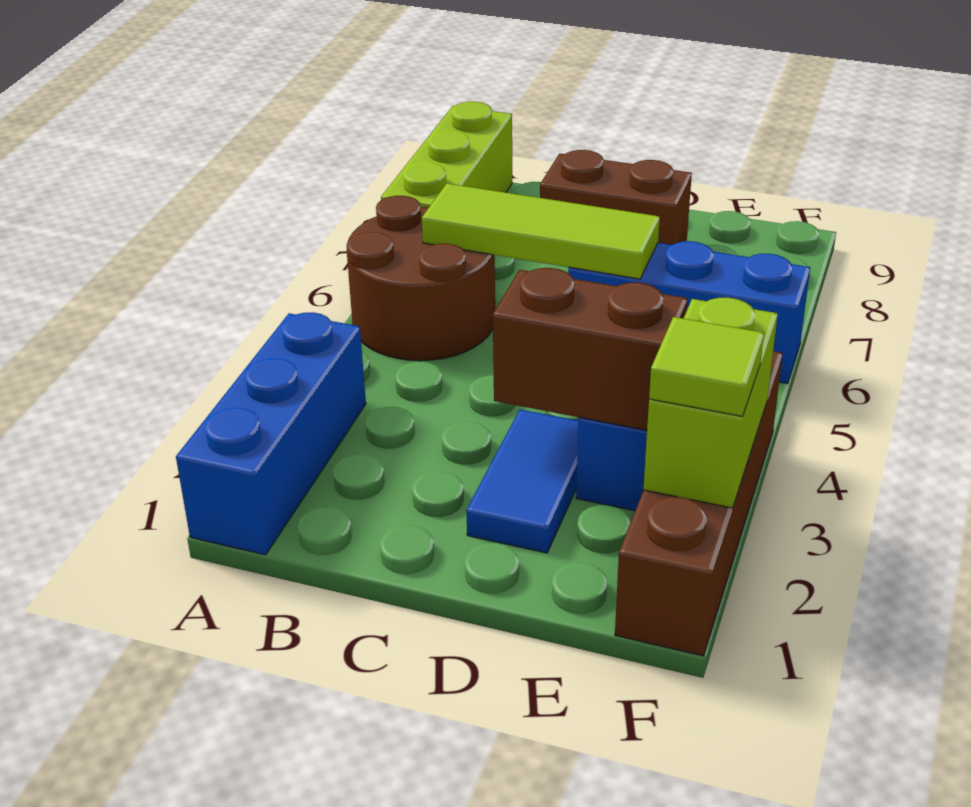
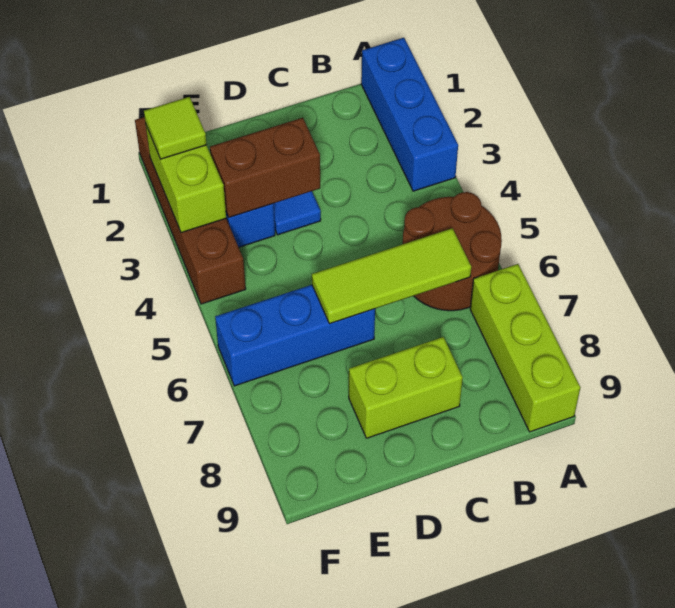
brown brick C8:D8 level 1 -> lime brick C8:D8 level 1

